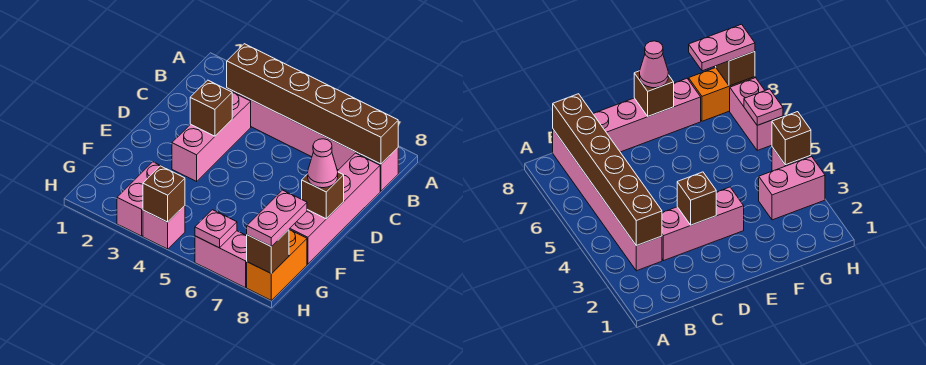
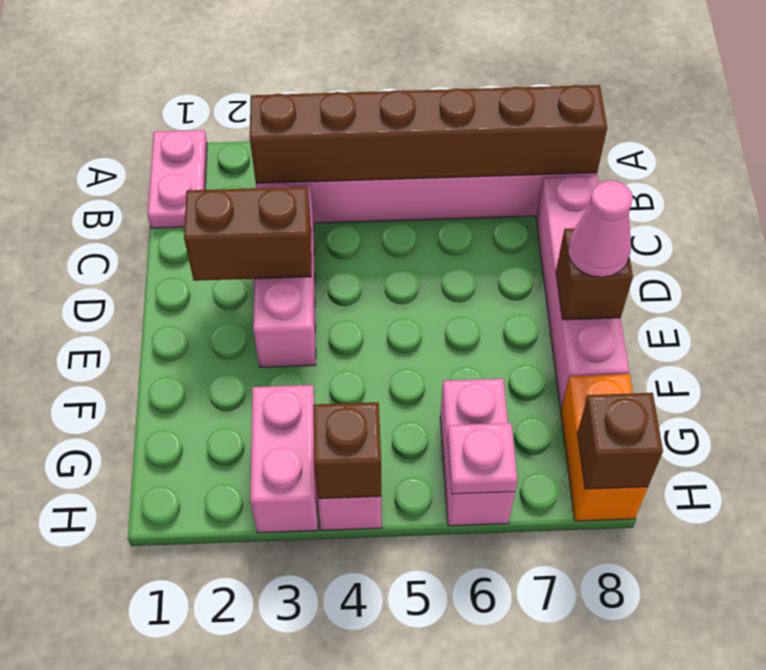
brown brick D3 level 2 -> brown brick D2:D3 level 2
pink plate G8:H8 level 3 -> pink plate A1:B1 level 1
pink brick H6:H7 level 1 -> pink brick G6:H6 level 1

